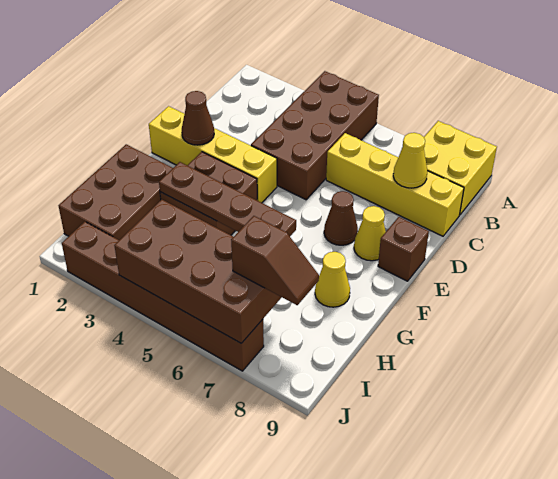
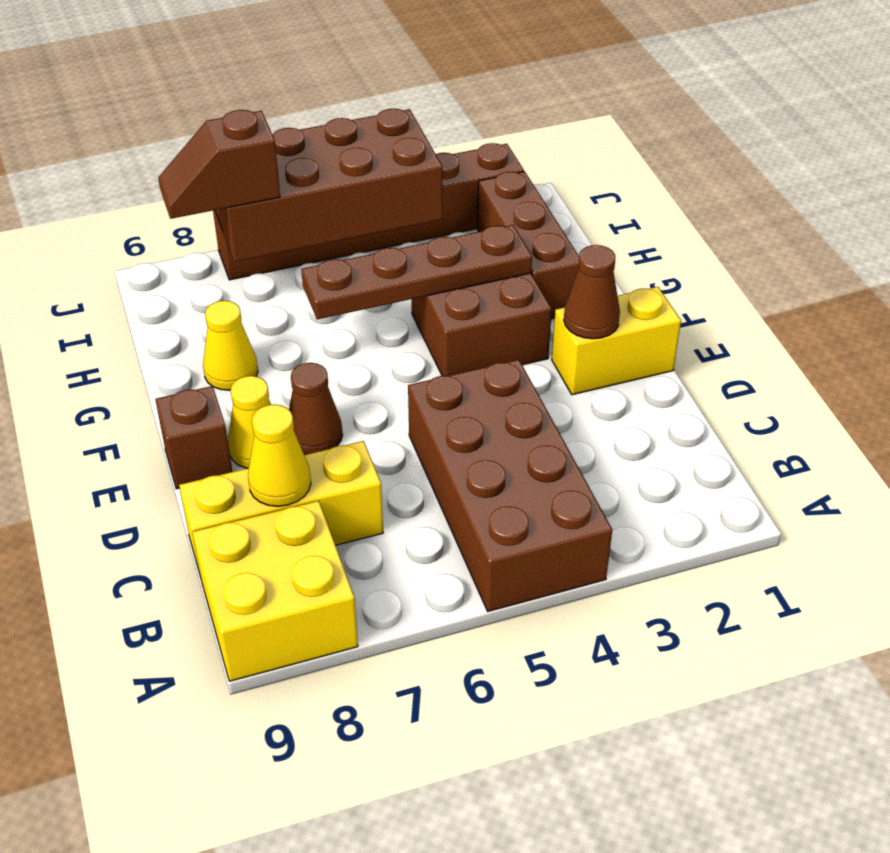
yellow brick C6:C9 level 1 -> yellow brick C7:C9 level 1
yellow brick E1:E4 level 1 -> yellow brick E1:E2 level 1
brown brick G1:I2 level 1 -> brown brick G2:I2 level 1

